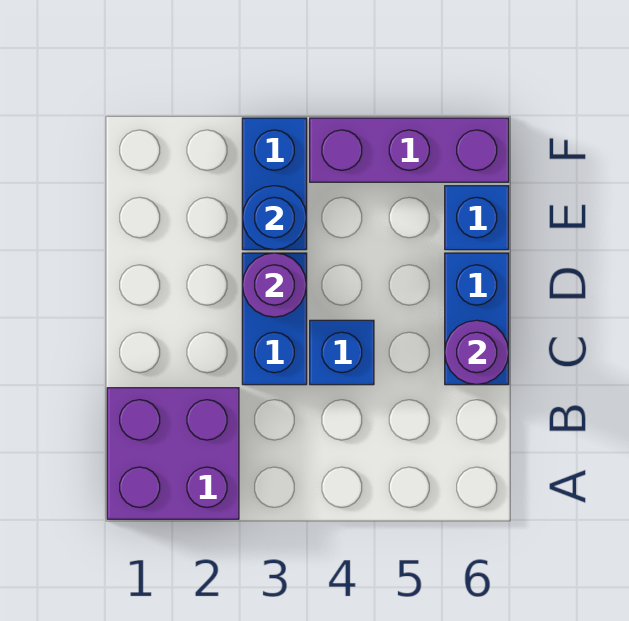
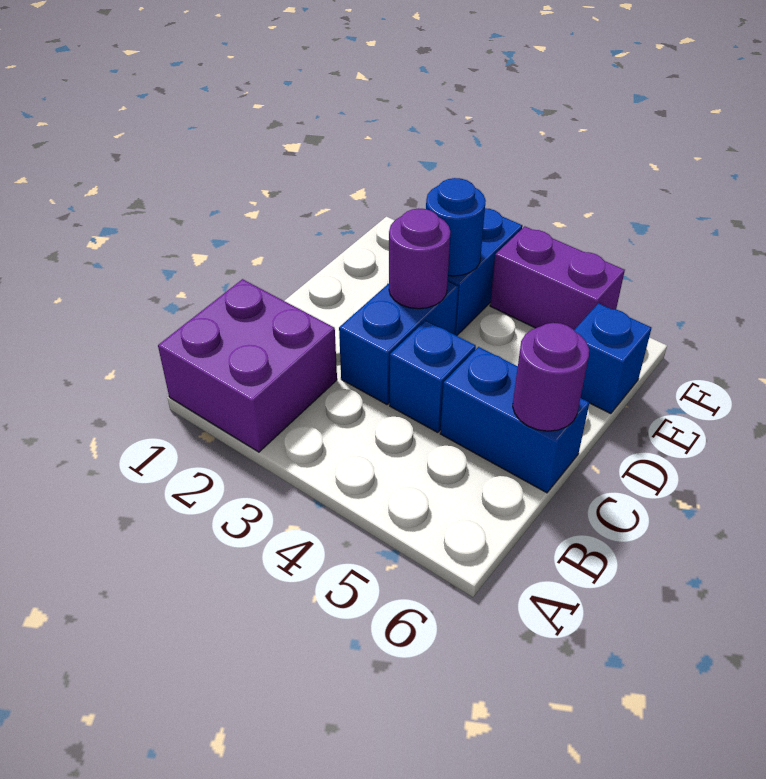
blue brick C6:D6 level 1 -> blue brick C5:C6 level 1
purple brick F4:F6 level 1 -> purple brick F4:F5 level 1

